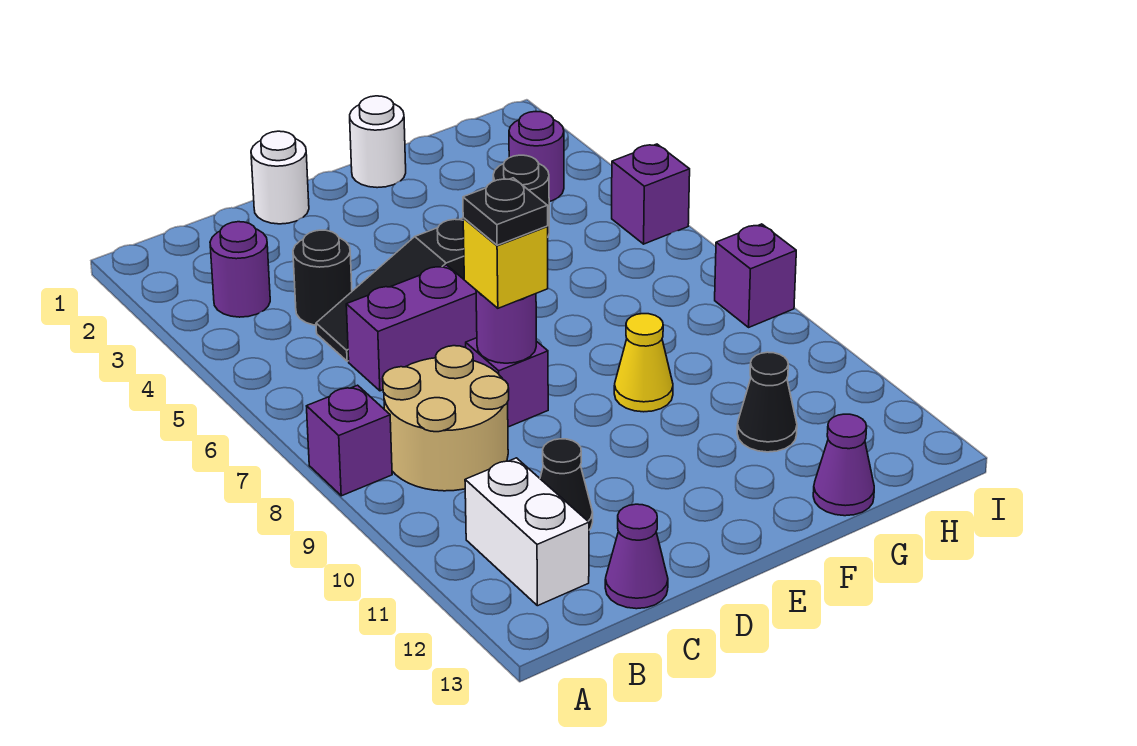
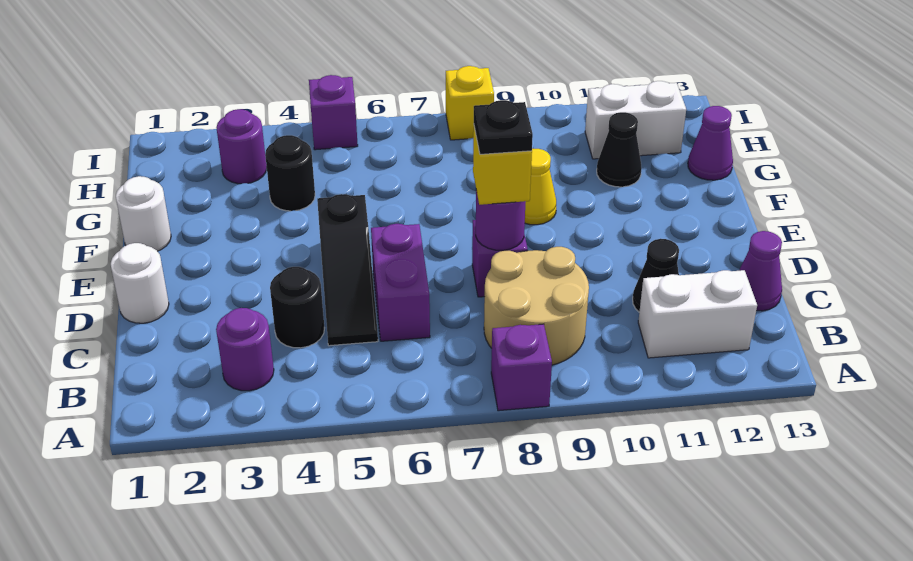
none -> white brick H11:H12 level 1
purple brick I8 level 1 -> yellow brick I8 level 1

